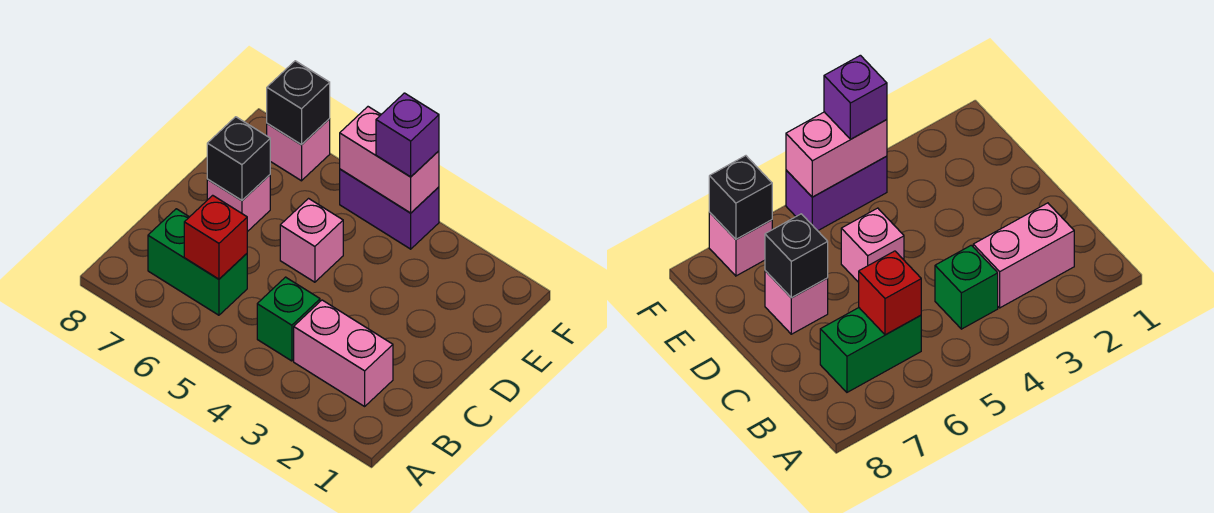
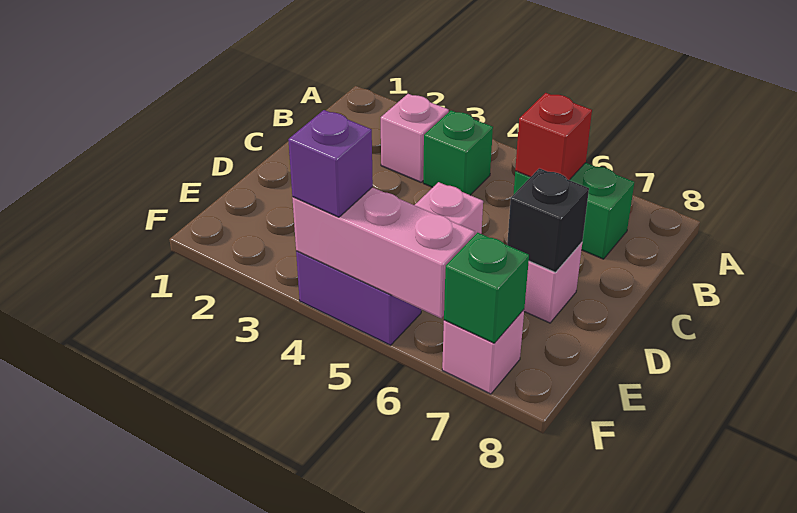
pink brick B2:B3 level 1 -> pink brick B3 level 1
pink brick F4:F5 level 2 -> pink brick F4:F6 level 2
black brick F7 level 2 -> green brick F7 level 2

